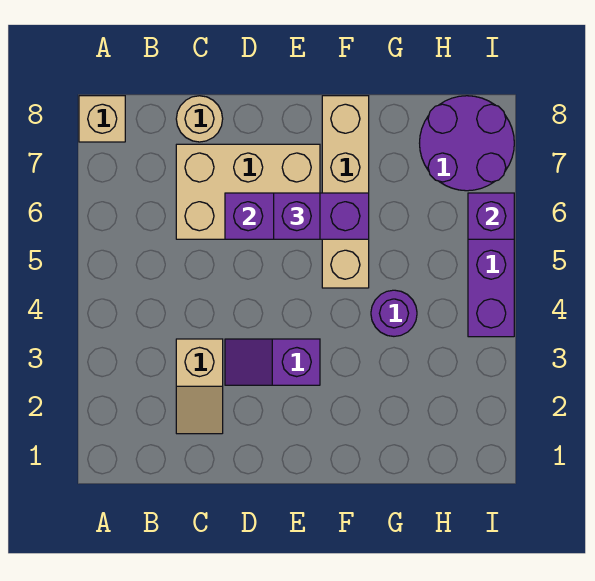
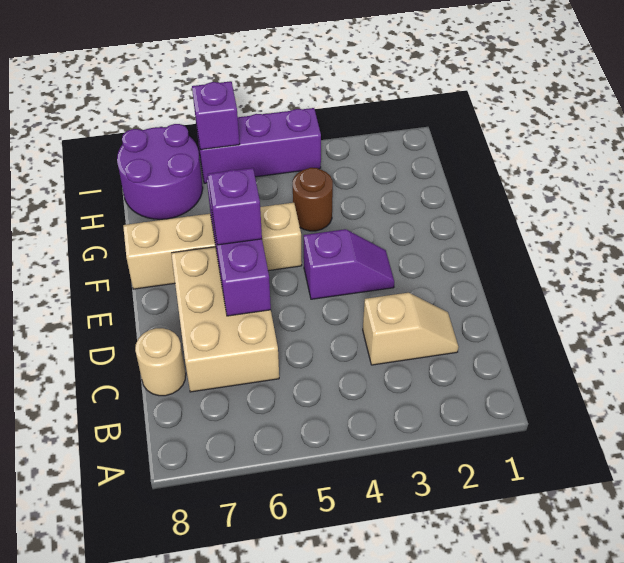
tan brick A8 level 1 -> none
purple slope D3:E3 level 1 top E -> purple slope E3:E4 level 1 top 4
purple round brick G4 level 1 -> brown round brick G4 level 1

